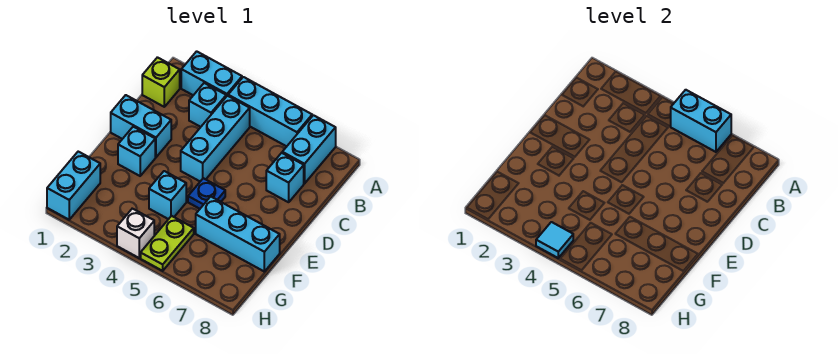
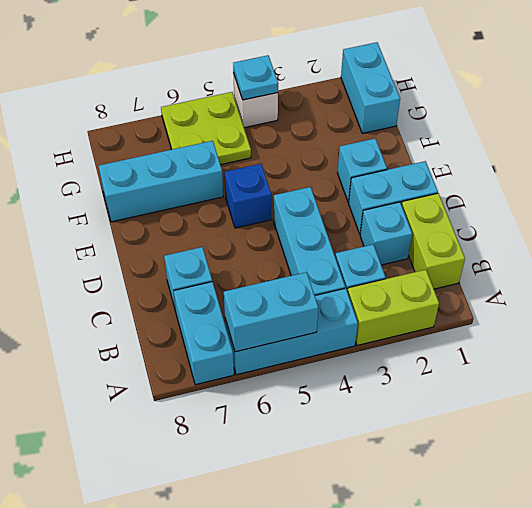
cyan brick A2:A3 level 1 -> lime brick A2:A3 level 1
lime brick B1 level 1 -> lime brick B1:C1 level 1
blue plate E5 level 1 -> blue brick E5 level 1
cyan brick F4 level 1 -> cyan brick C2 level 1
lime plate G5:H5 level 1 -> lime plate G5:H6 level 1
cyan tile H4 level 2 -> cyan plate H4 level 2

